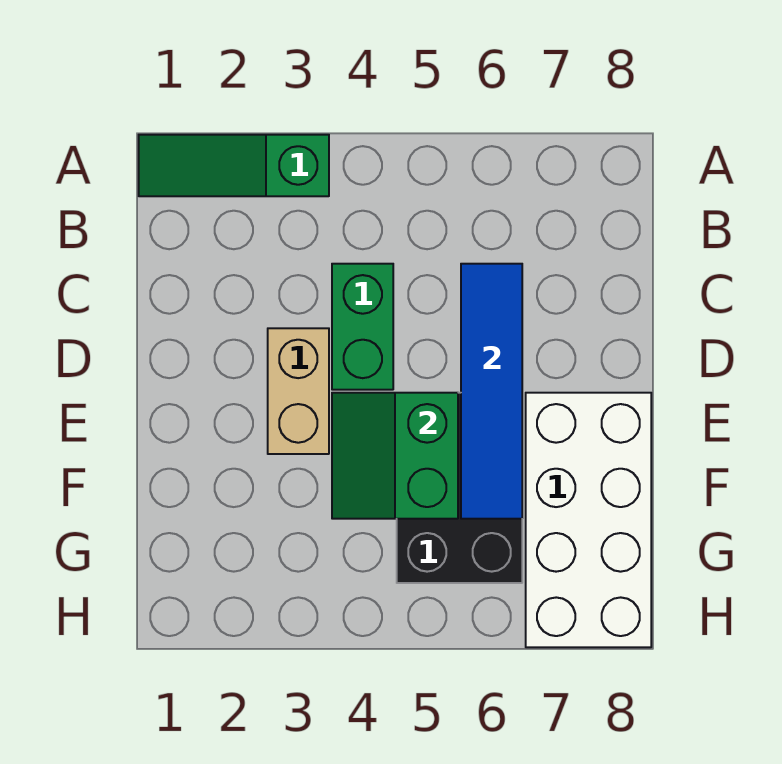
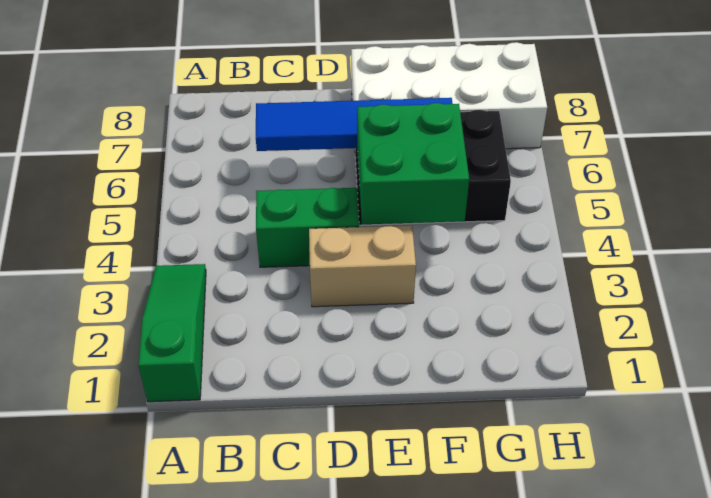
green slope A1:A3 level 1 top 3 -> green slope A1:A3 level 1 top 1
green slope E4:F5 level 2 top 5 -> green brick E4:F5 level 2

